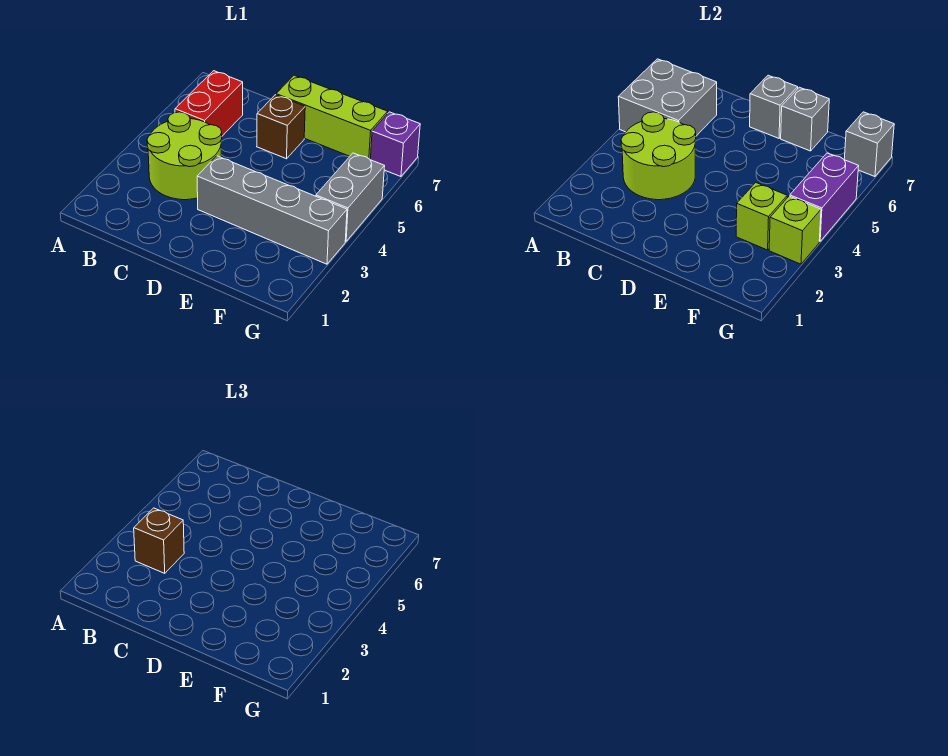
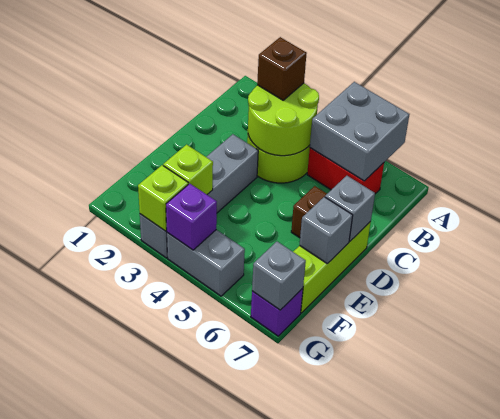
purple brick G4:G5 level 2 -> purple brick G4 level 2

